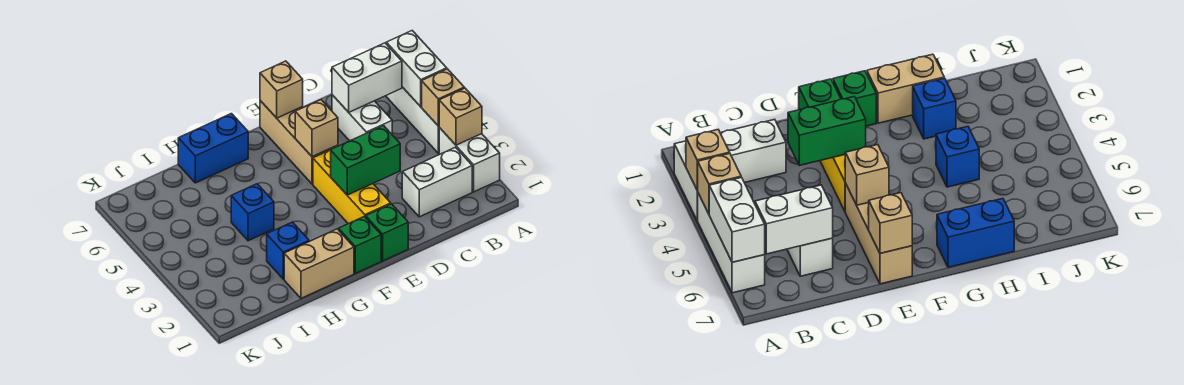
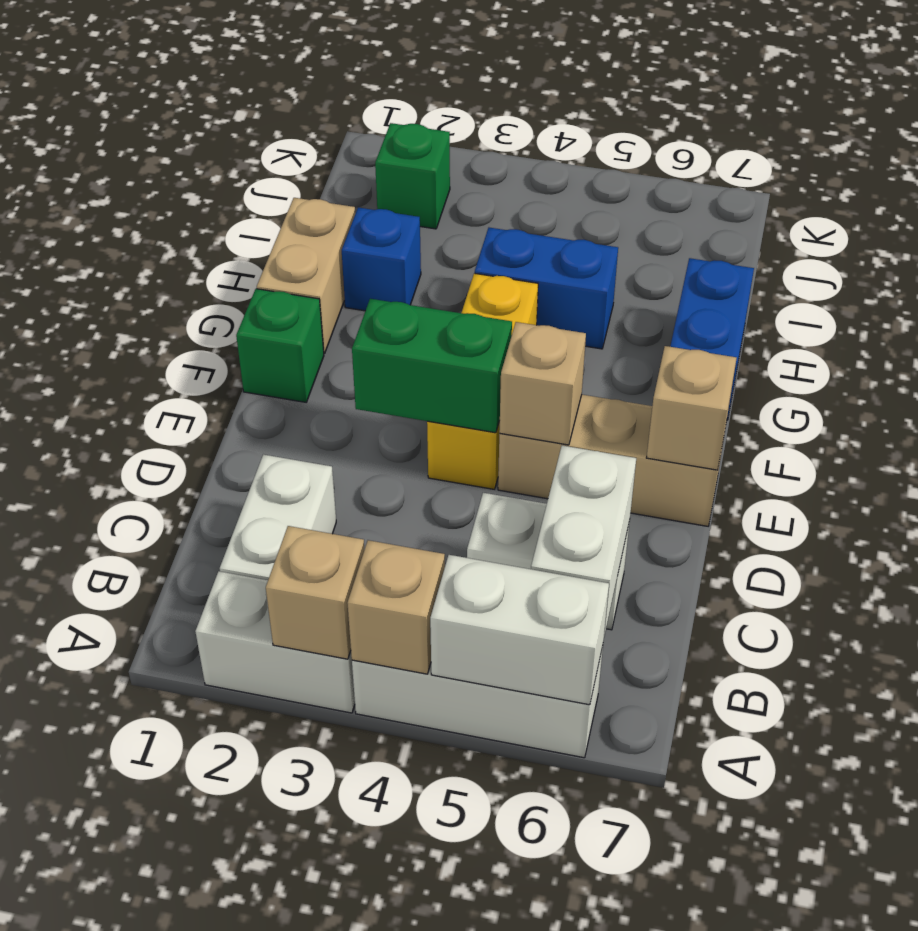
green brick D3:E3 level 2 -> green brick E3:E4 level 2
green brick E1 level 1 -> green brick J2 level 1
yellow brick E2:E4 level 1 -> yellow brick E4:G4 level 1
blue brick H4 level 1 -> blue brick H4:H5 level 1

